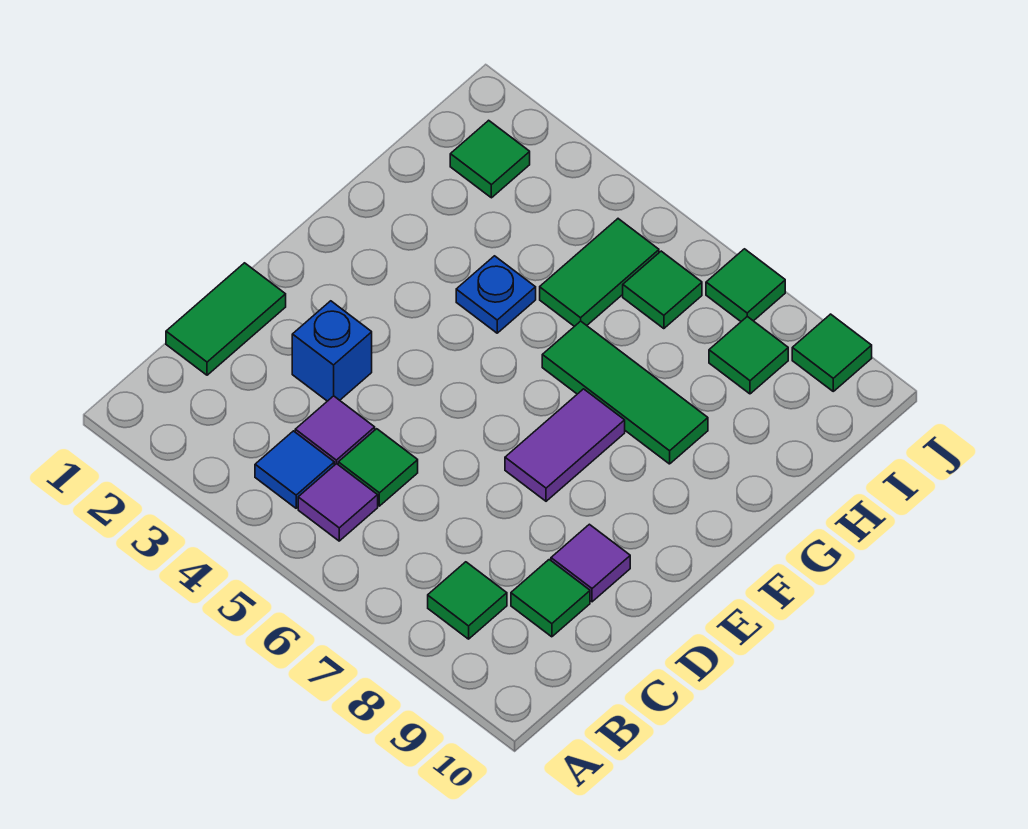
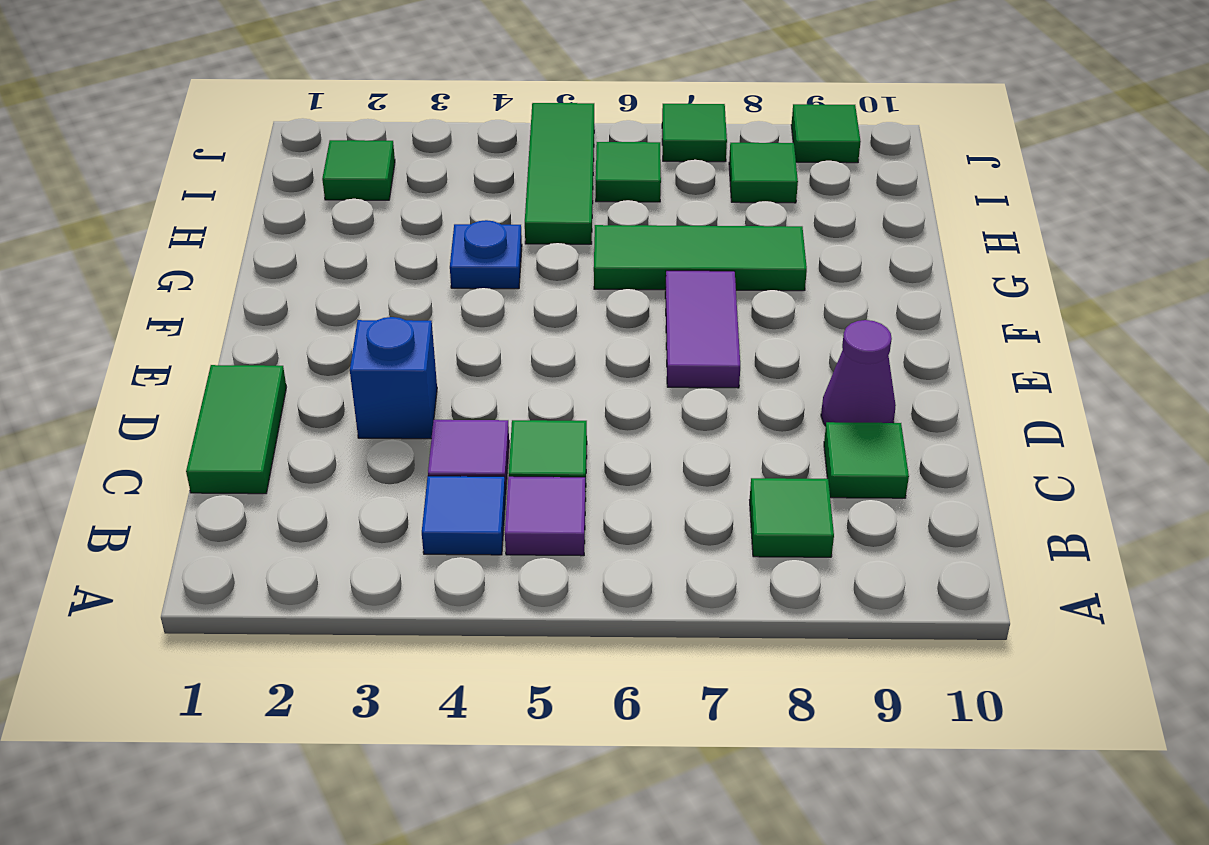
purple tile D9 level 1 -> purple cone D9 level 1
green tile H5:I5 level 1 -> green tile H5:J5 level 1

